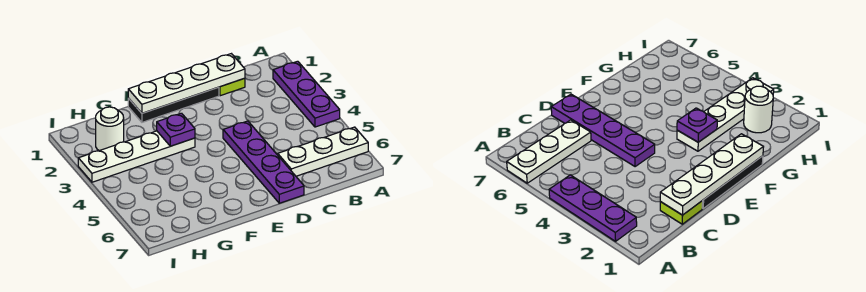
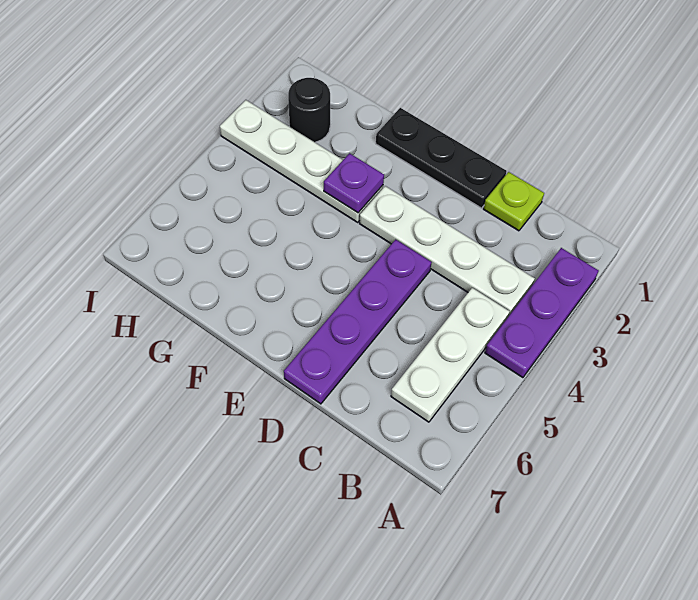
white plate A6:C6 level 1 -> white plate B4:B6 level 1
white plate C1:F1 level 2 -> white plate B3:E3 level 1
white round brick H2 level 1 -> black round brick H2 level 1

